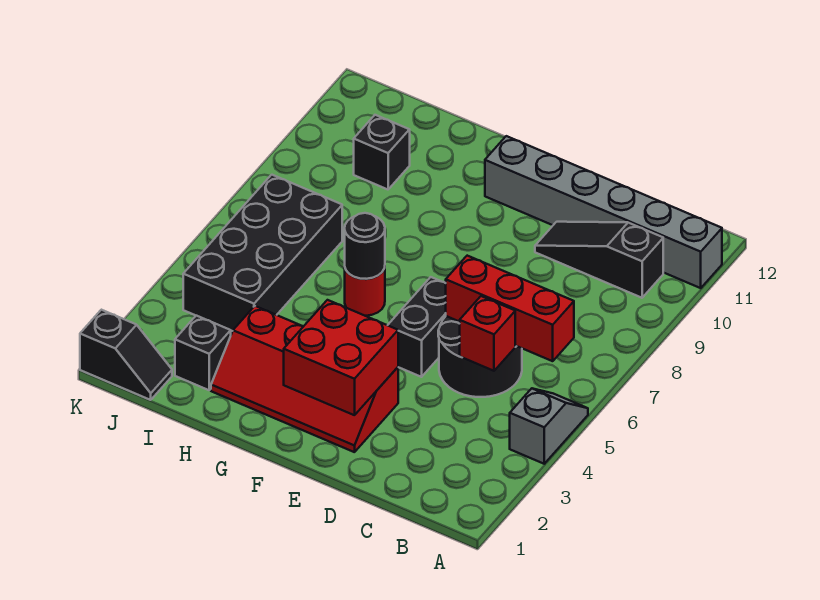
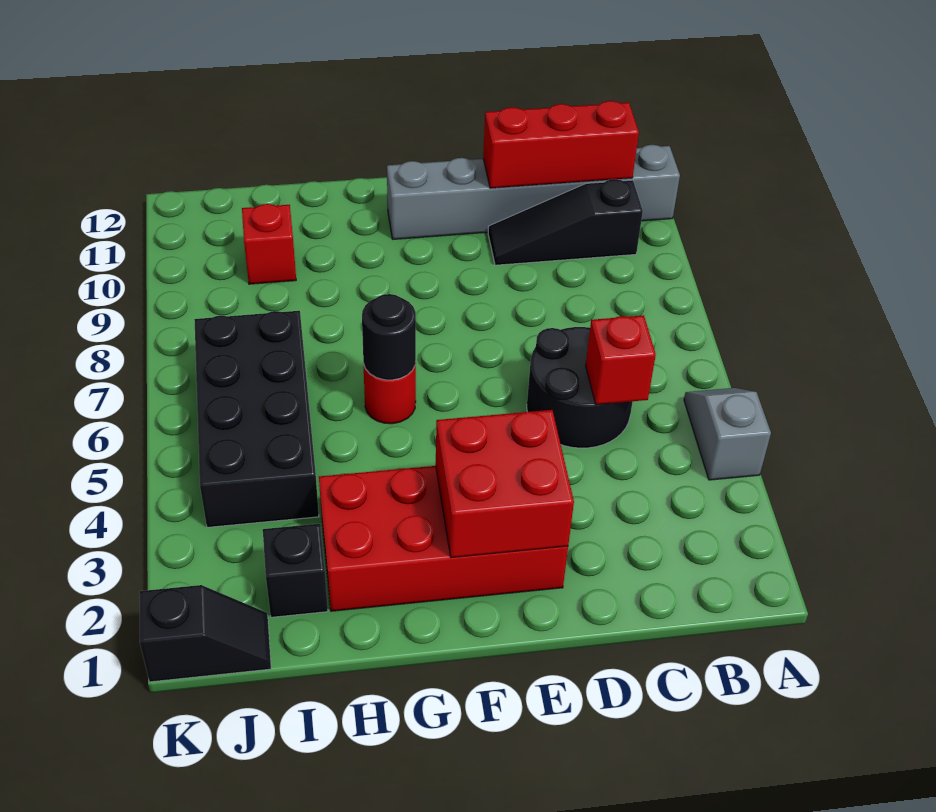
red brick B6:D6 level 2 -> red brick B11:D11 level 2
red slope E2:H3 level 1 top 3 -> red brick E2:H3 level 1
black brick E5:E6 level 1 -> none
black brick I10 level 1 -> red brick I10 level 1

